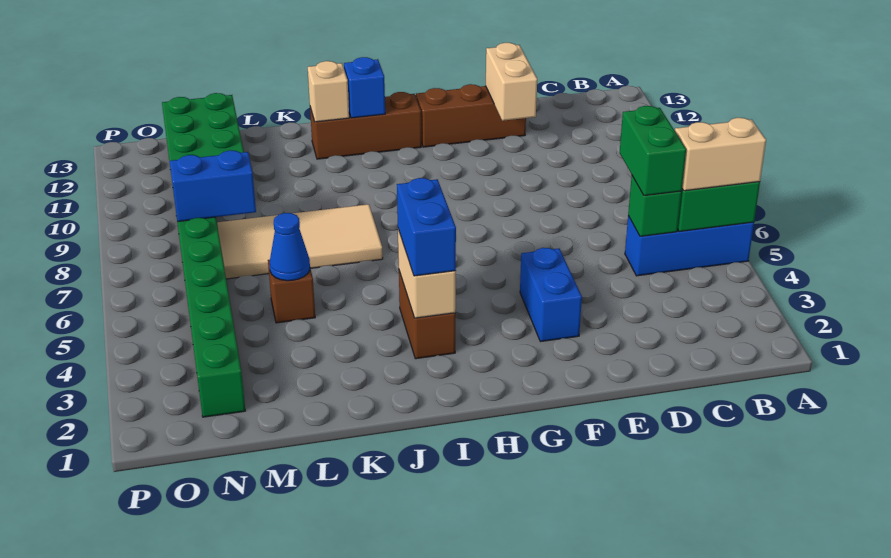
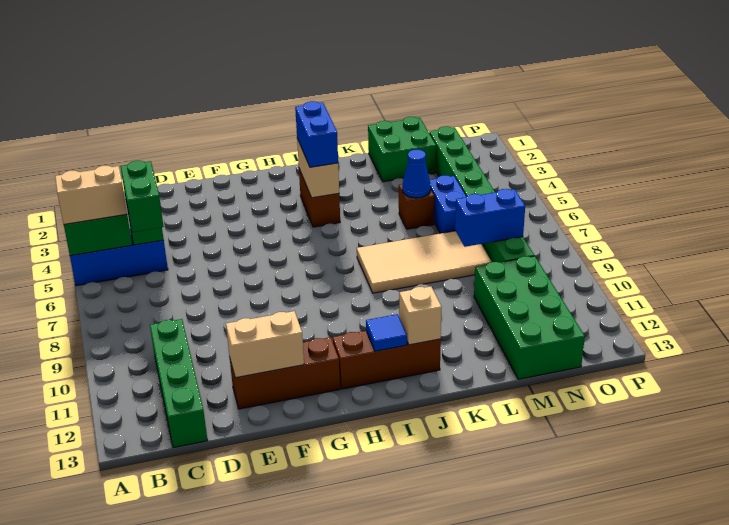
none -> green brick C10:C13 level 1
tan brick E11:E12 level 2 -> tan brick E12:F12 level 2
blue brick F3:F4 level 1 -> blue brick M5:M6 level 1
blue brick I12 level 2 -> blue tile I12 level 2
none -> green brick L1:M2 level 1

